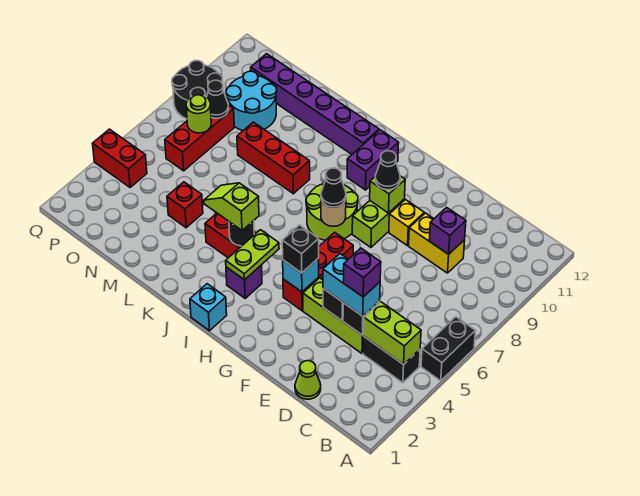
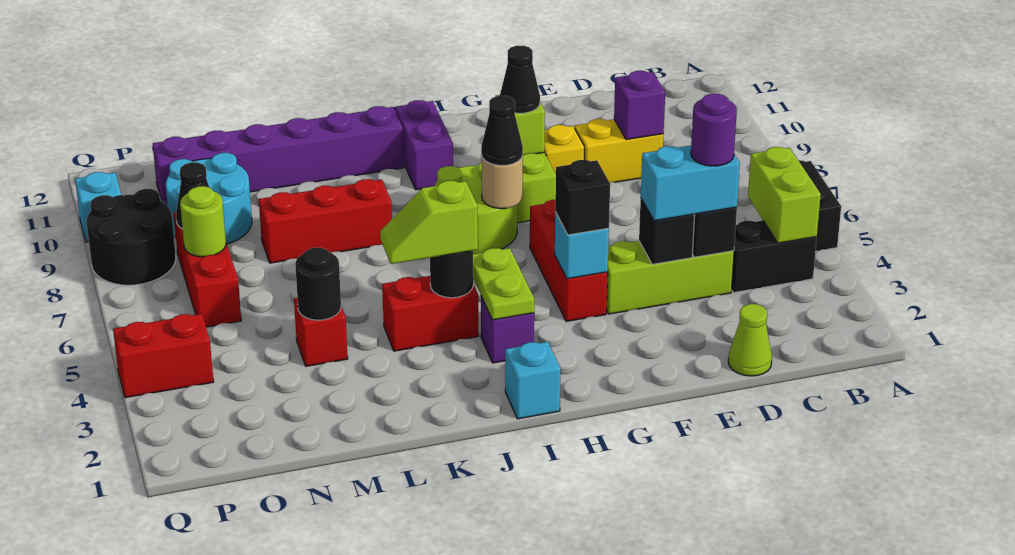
lime brick B4:C4 level 2 -> lime brick B4:B5 level 2
purple brick D4 level 4 -> purple round brick D4 level 4
none -> black round brick M4 level 2
none -> cyan brick Q10 level 1

